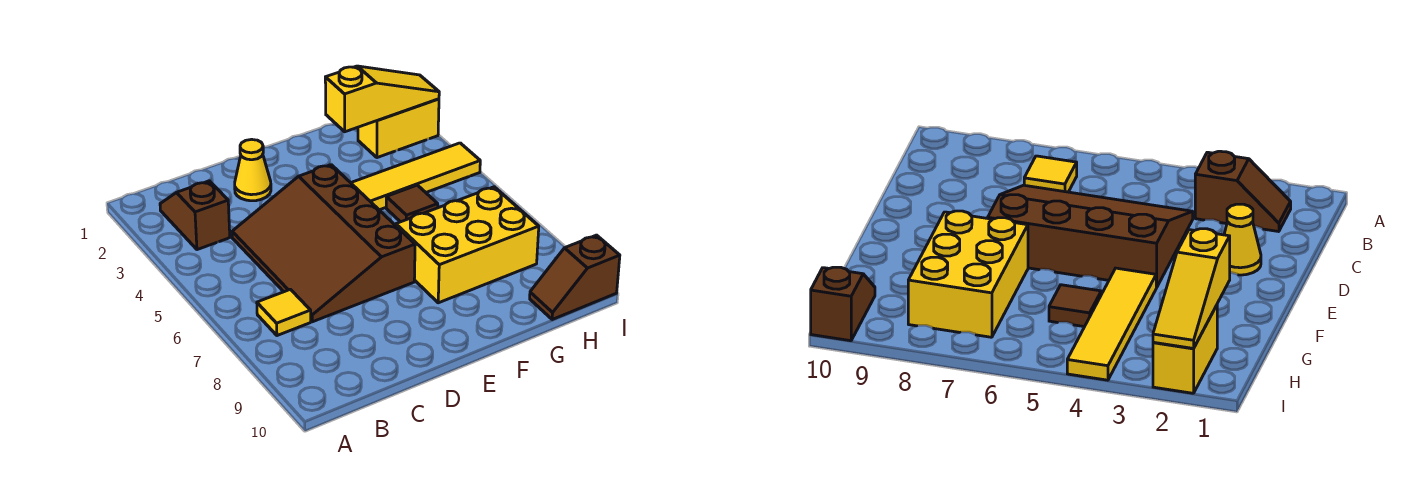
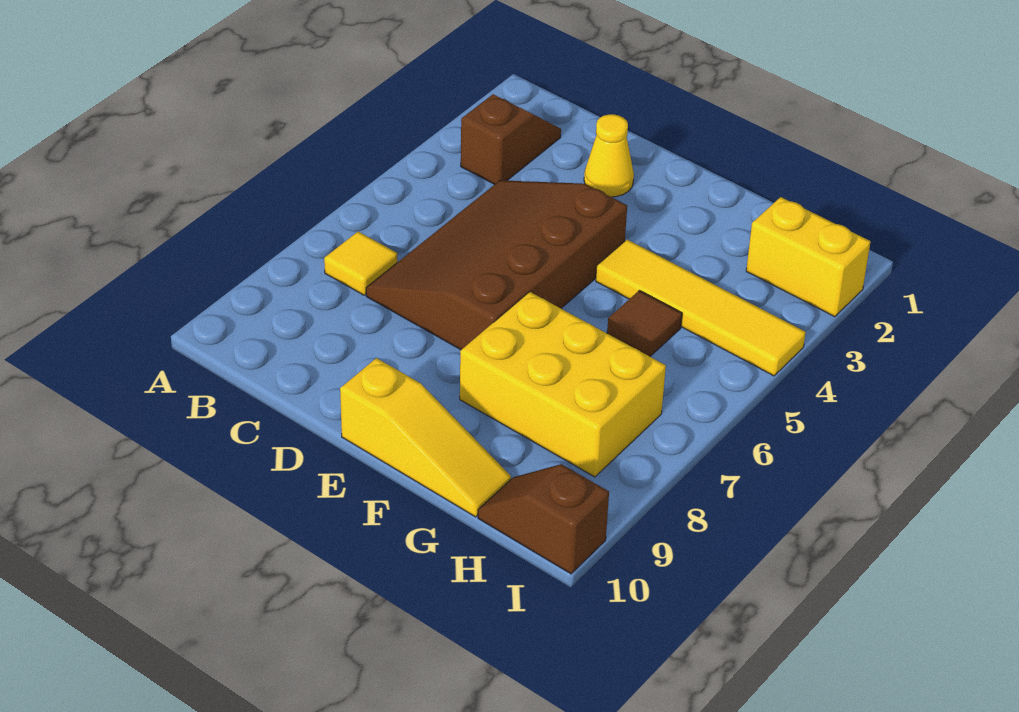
yellow slope G2:I2 level 2 top G -> yellow slope E10:G10 level 1 top E

